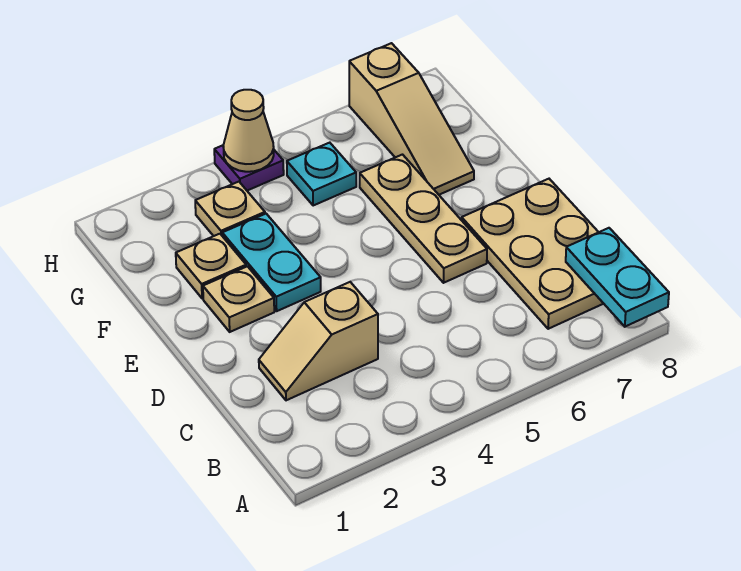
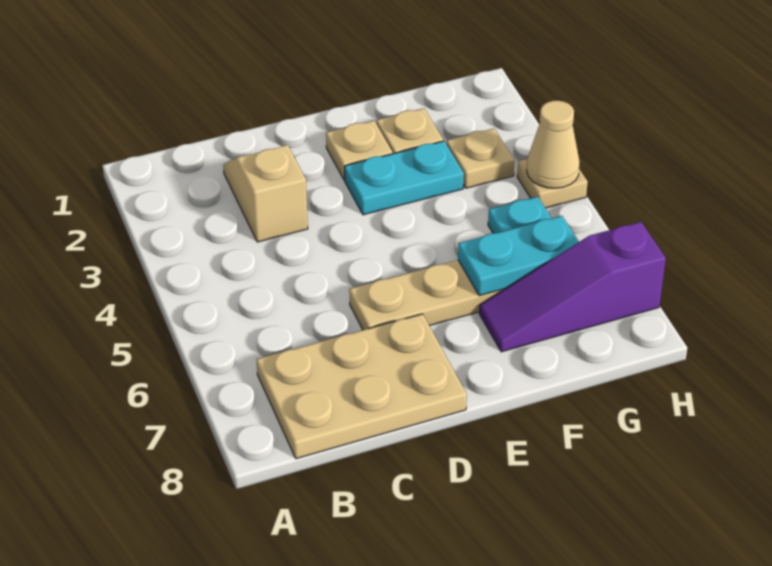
cyan plate A8:B8 level 2 -> cyan plate F6:G6 level 2
tan slope F7:H7 level 1 top H -> purple slope F7:H7 level 1 top H
purple plate H4 level 1 -> tan plate H4 level 1

